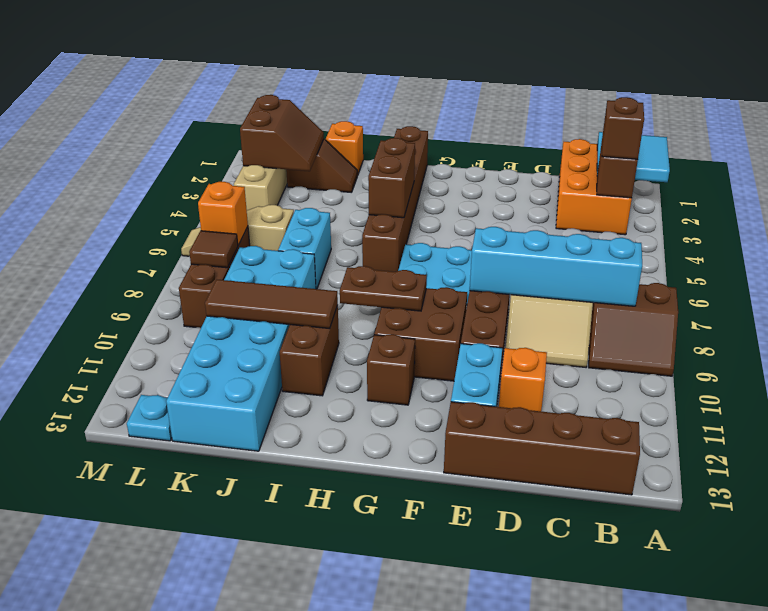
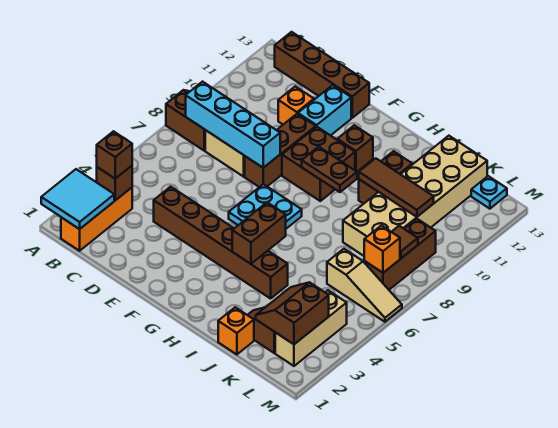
orange brick B1:C3 level 1 -> orange brick B1:B3 level 1
brown brick H1:H6 level 1 -> brown brick D4:I4 level 1
cyan brick J6:J7 level 1 -> none
cyan brick J8:K13 level 1 -> tan brick J8:K13 level 1

